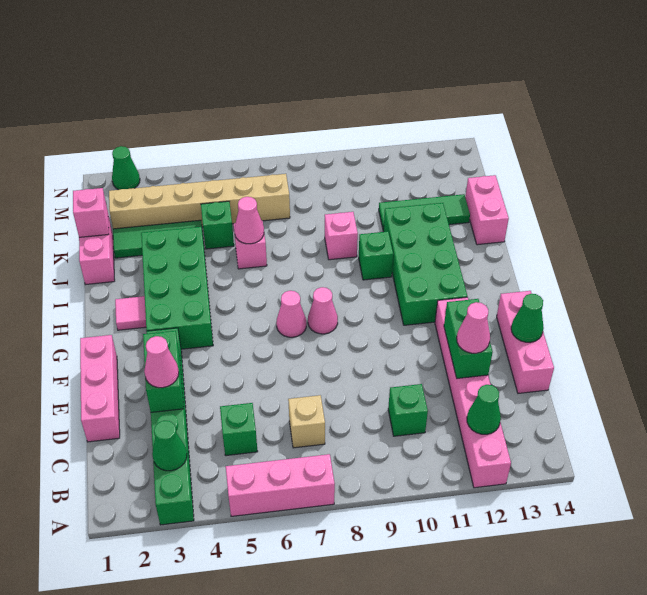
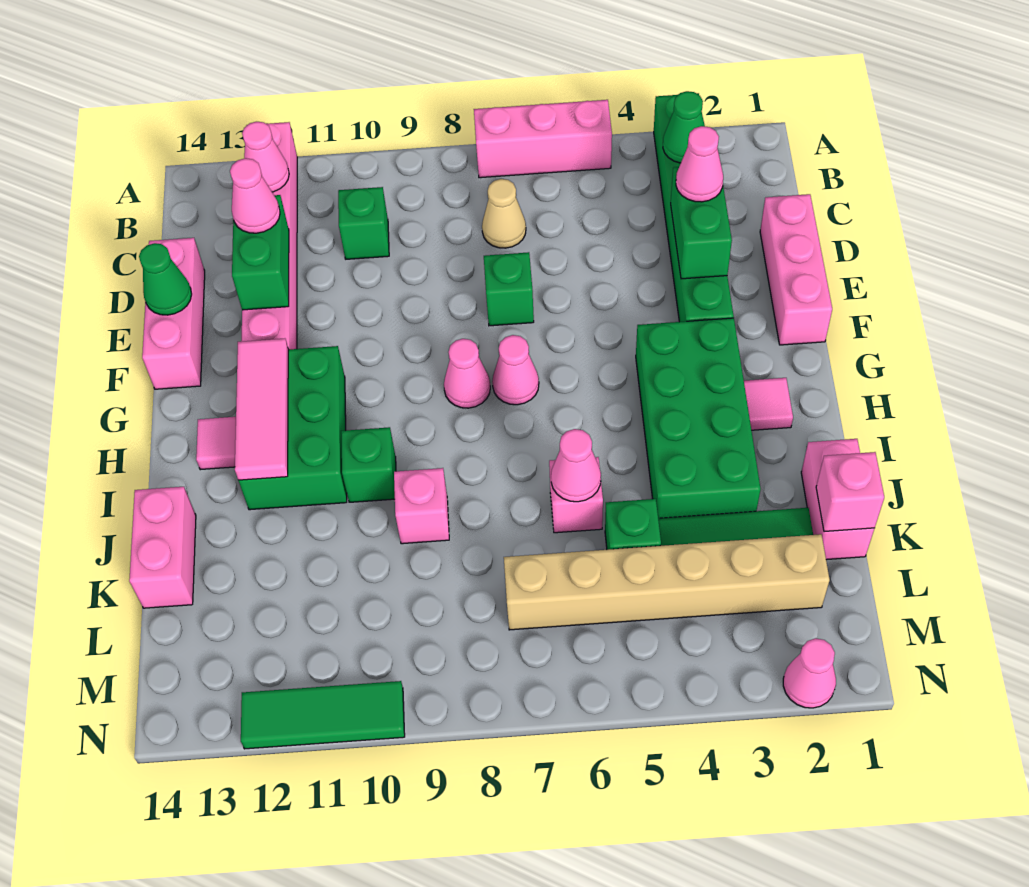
green cone B12 level 2 -> pink cone B12 level 2
green brick C5 level 1 -> green brick E7 level 1
tan brick C7 level 1 -> tan cone C7 level 1
green brick G11:J12 level 1 -> green brick G11:I12 level 1
none -> pink tile G12:I12 level 2
none -> pink tile H13 level 1
green tile K11:K13 level 1 -> green tile N10:N12 level 1
green cone N2 level 1 -> pink cone N2 level 1

